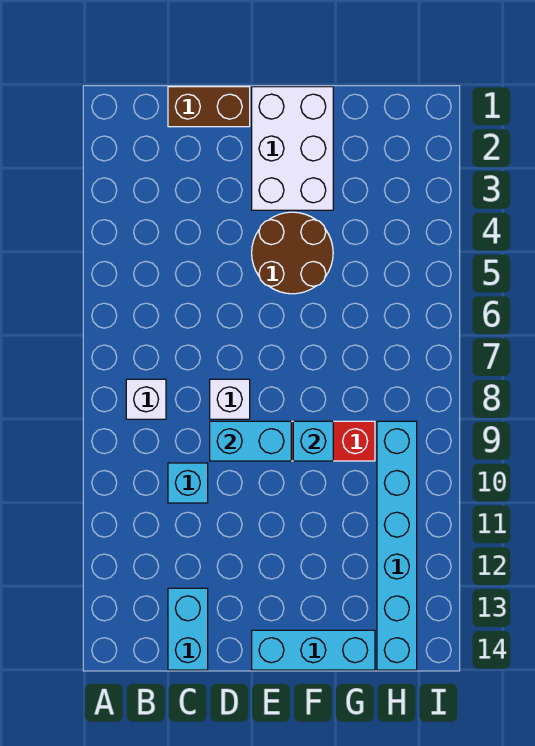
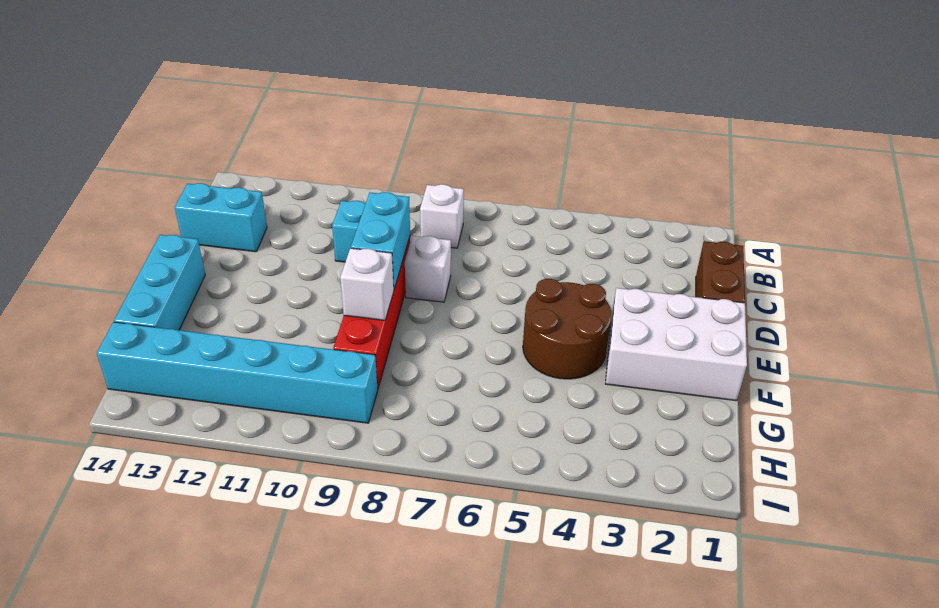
cyan brick F9 level 2 -> white brick F9 level 2

